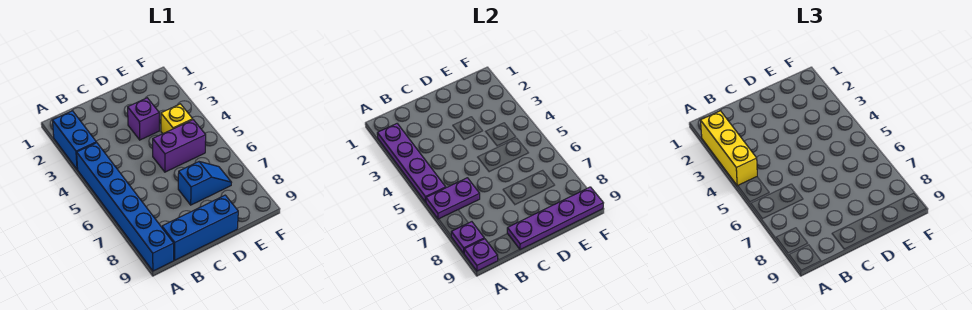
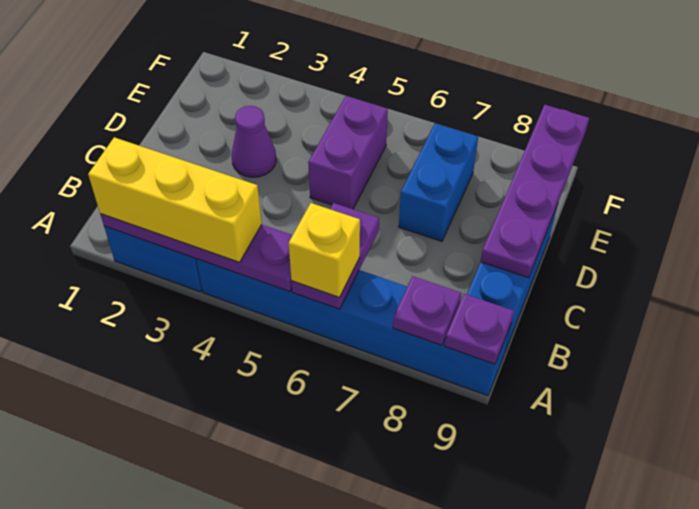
purple brick D3 level 1 -> purple cone D3 level 1
blue slope D7:E7 level 1 top D -> blue brick D7:E7 level 1
yellow brick E4 level 1 -> yellow brick A6 level 3

